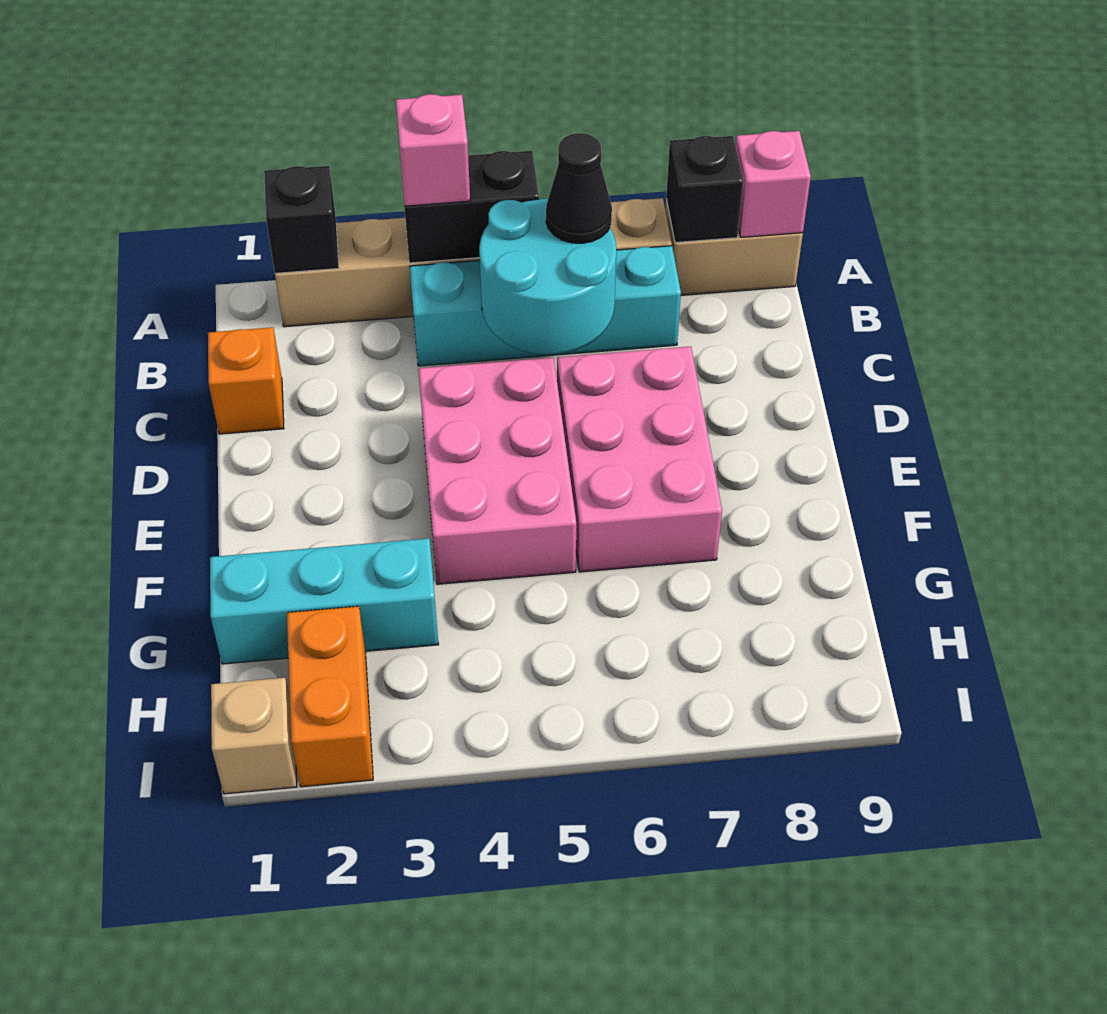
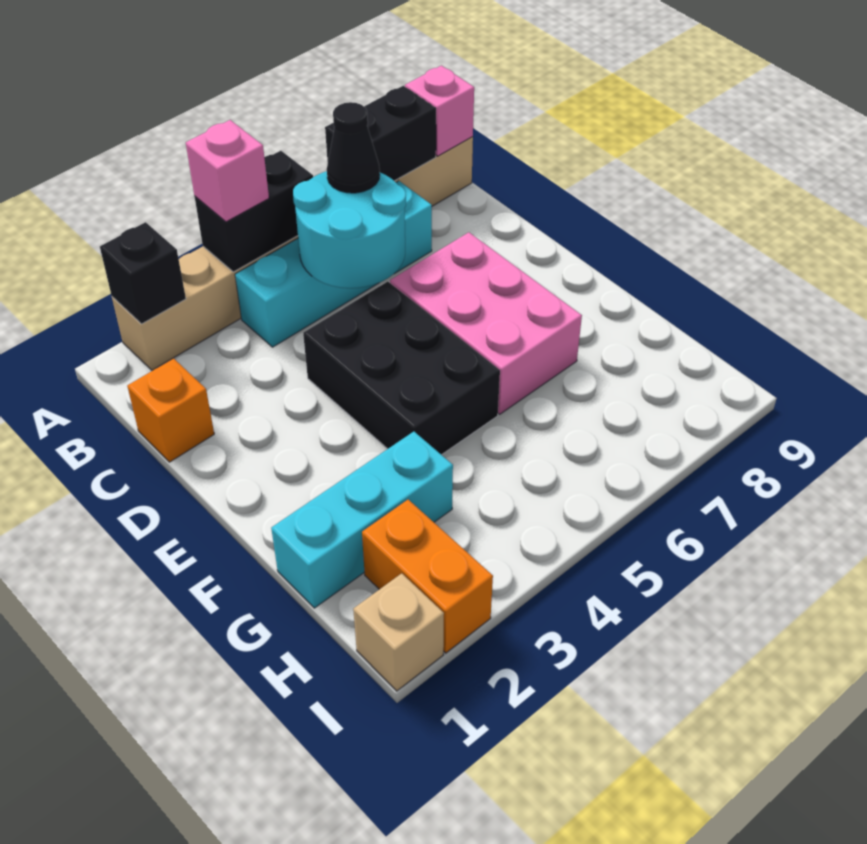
black brick A8 level 2 -> black brick A7:A8 level 2
pink brick D4:F5 level 1 -> black brick D4:F5 level 1

